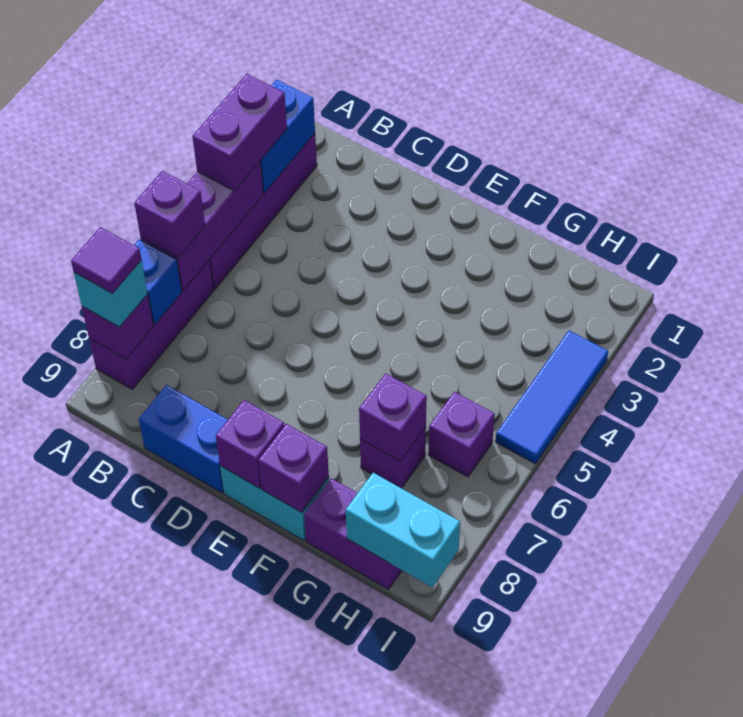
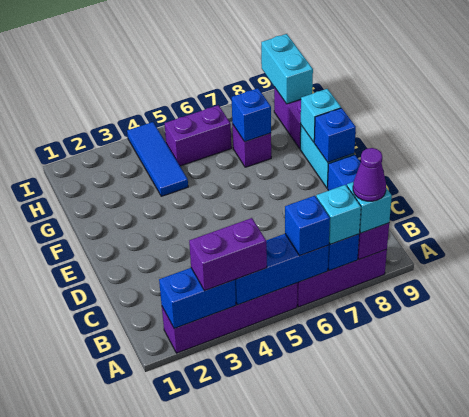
purple brick A4:A6 level 2 -> blue brick A4:A6 level 2
purple brick A6 level 3 -> blue brick A6 level 3
none -> cyan brick A7 level 3
purple tile A8 level 4 -> purple cone A8 level 4
purple brick E9 level 2 -> blue brick E9 level 2
purple brick F9 level 2 -> cyan brick F9 level 2
purple brick G7 level 2 -> blue brick G7 level 2
purple brick H6 level 1 -> purple brick H5:H6 level 1
blue tile I3:I5 level 1 -> blue tile G4:I4 level 1

